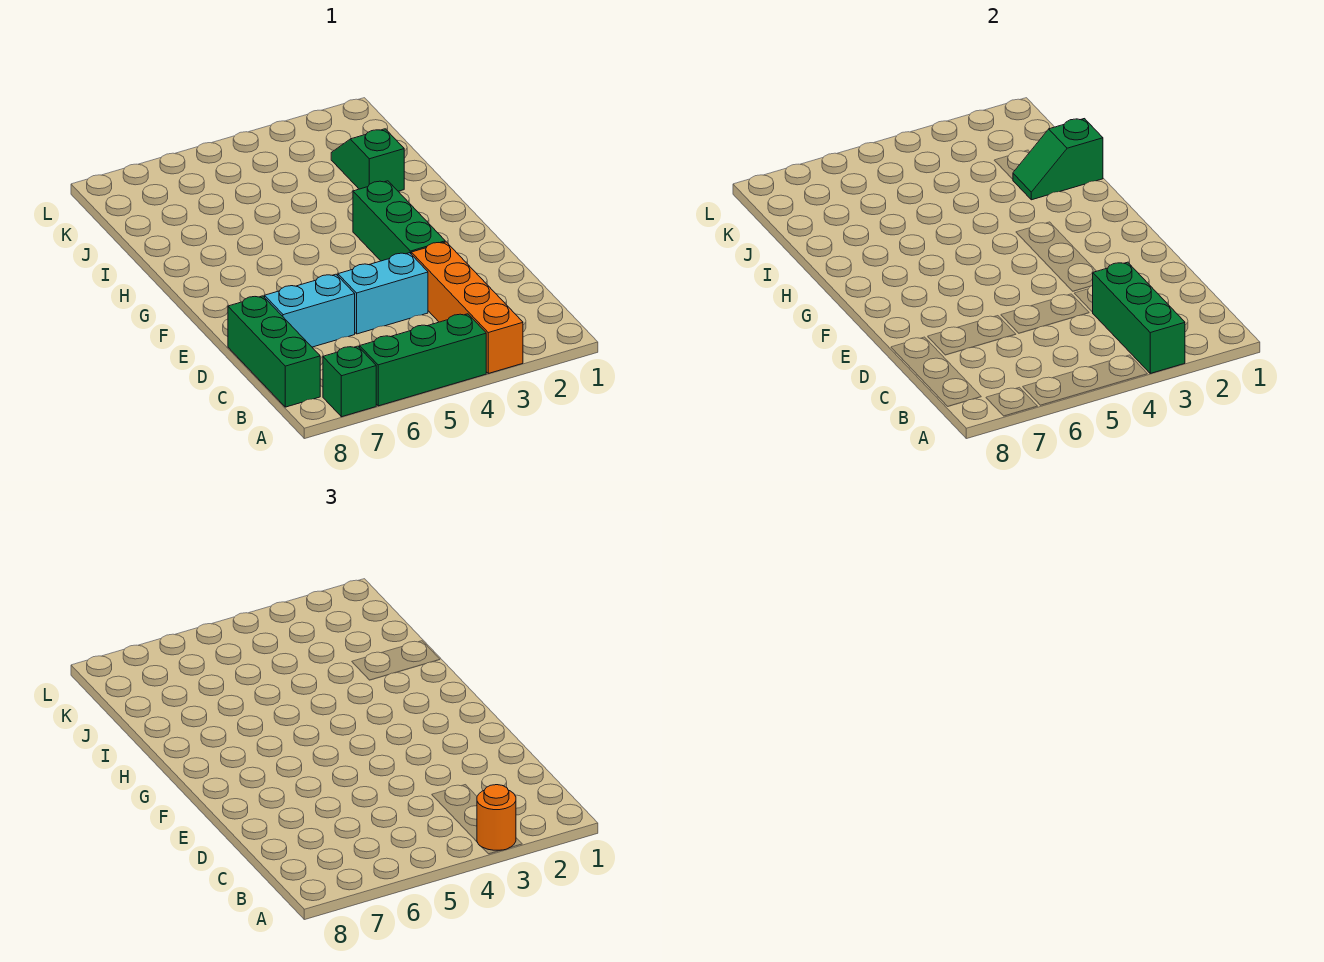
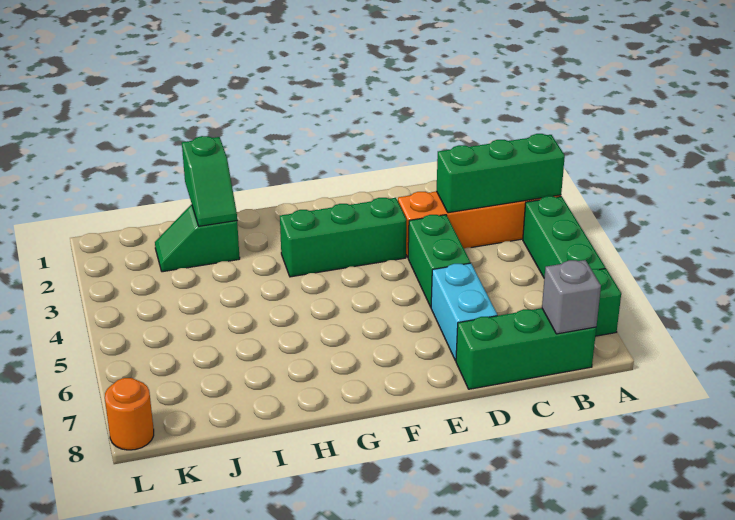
orange round brick A3 level 3 -> orange round brick L8 level 1
none -> grey brick B8 level 2
cyan brick D4:D5 level 1 -> green brick D4:D5 level 1

